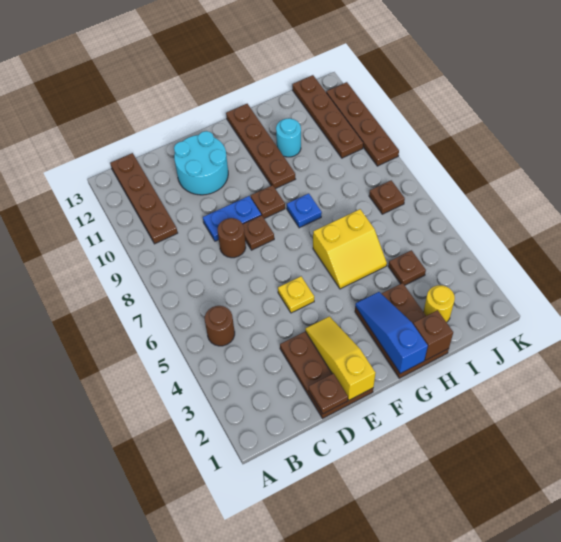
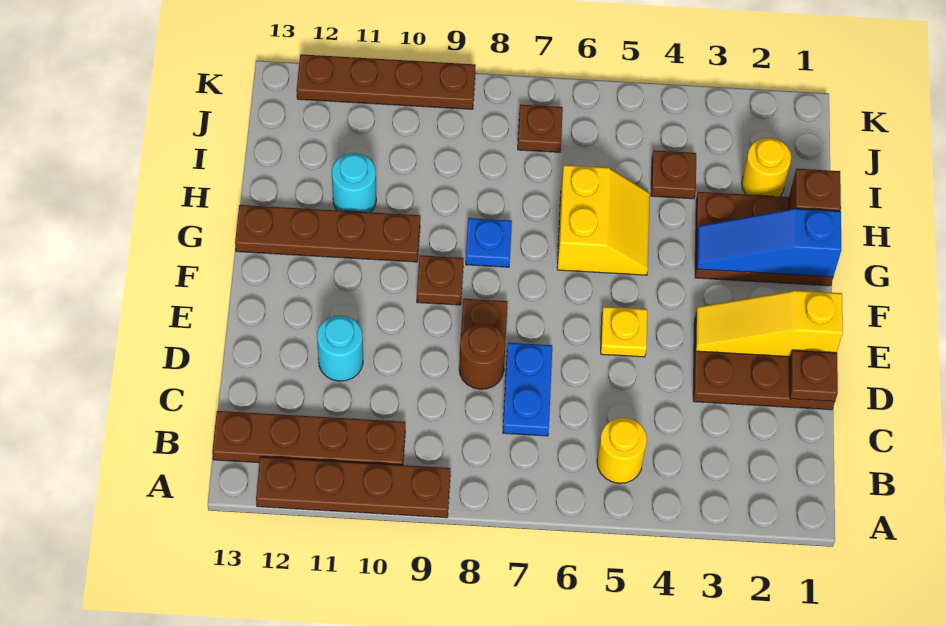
brown round brick B5 level 1 -> yellow round brick B5 level 1
blue plate D9:E9 level 1 -> blue plate C7:D7 level 1
cyan round brick D11:E12 level 1 -> cyan round brick D11 level 1
brown plate J10:J13 level 1 -> brown plate A9:A12 level 1

